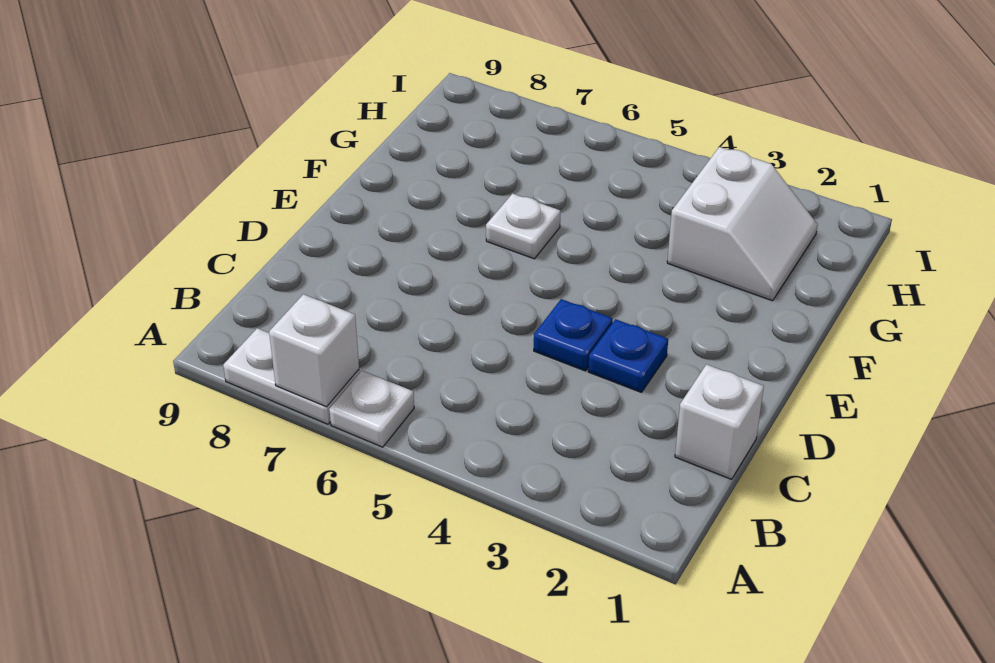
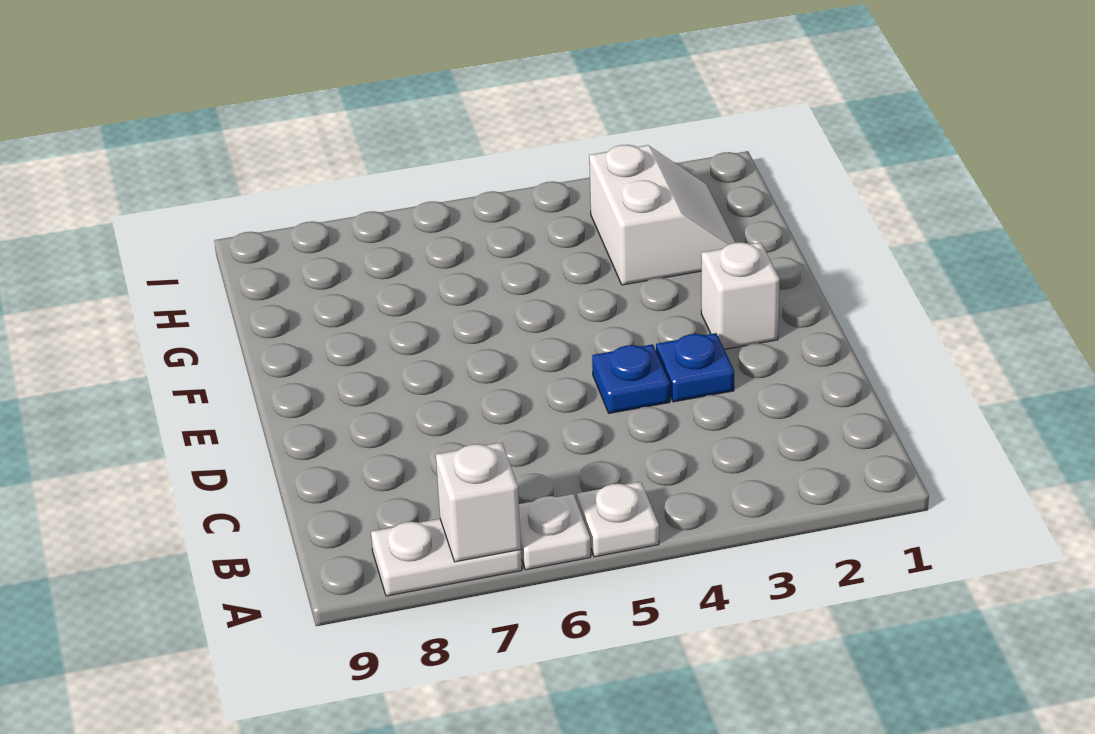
white brick C1 level 1 -> white brick E2 level 1
white plate F6 level 1 -> white plate A5 level 1

